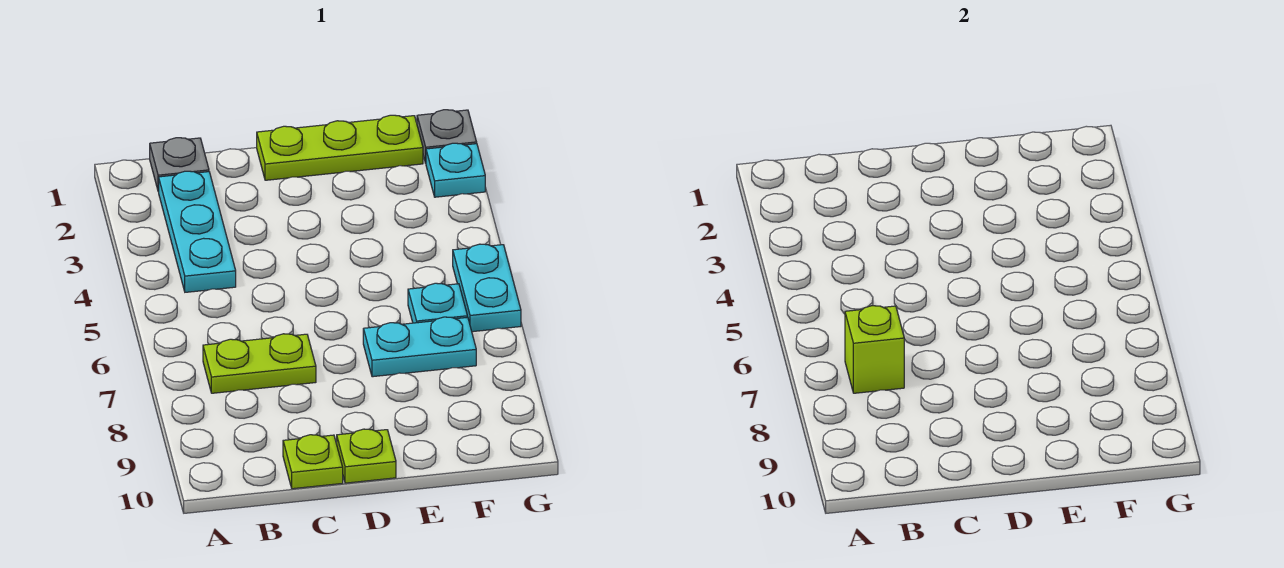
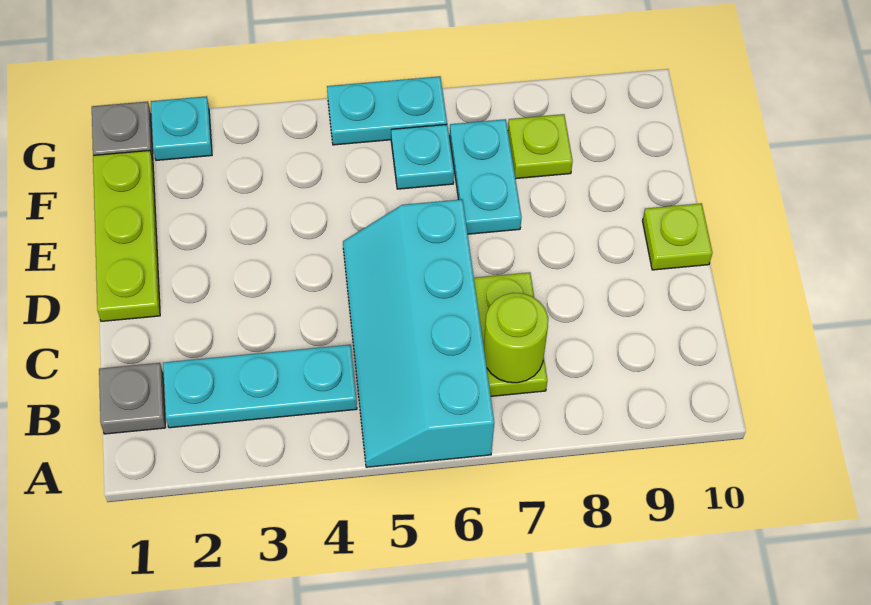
none -> cyan slope A5:D6 level 1 top 6
lime brick B7 level 2 -> lime round brick B7 level 2
lime plate C10 level 1 -> lime plate F8 level 1

